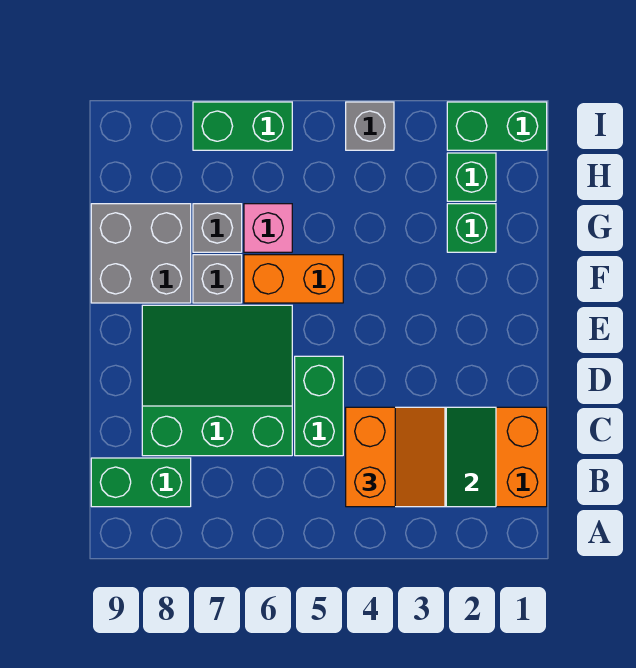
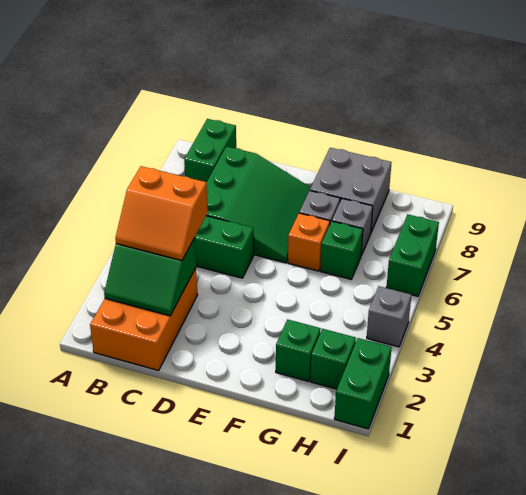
orange brick F5:F6 level 1 -> orange brick F6 level 1
pink brick G6 level 1 -> green brick G6 level 1

